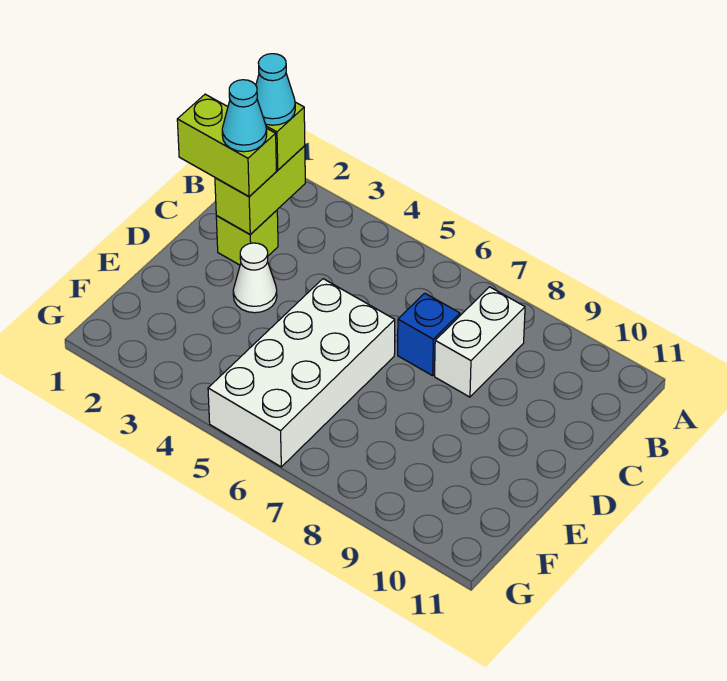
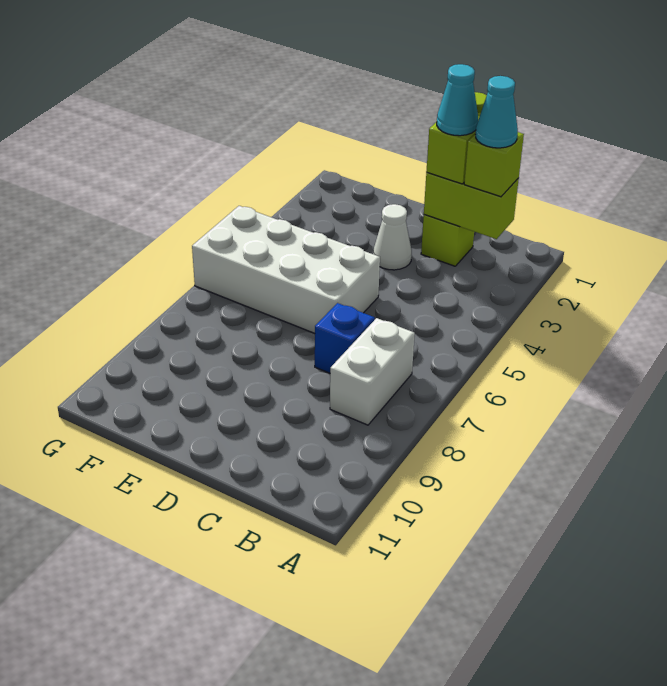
white brick B8:C8 level 1 -> white brick B7:B8 level 1

